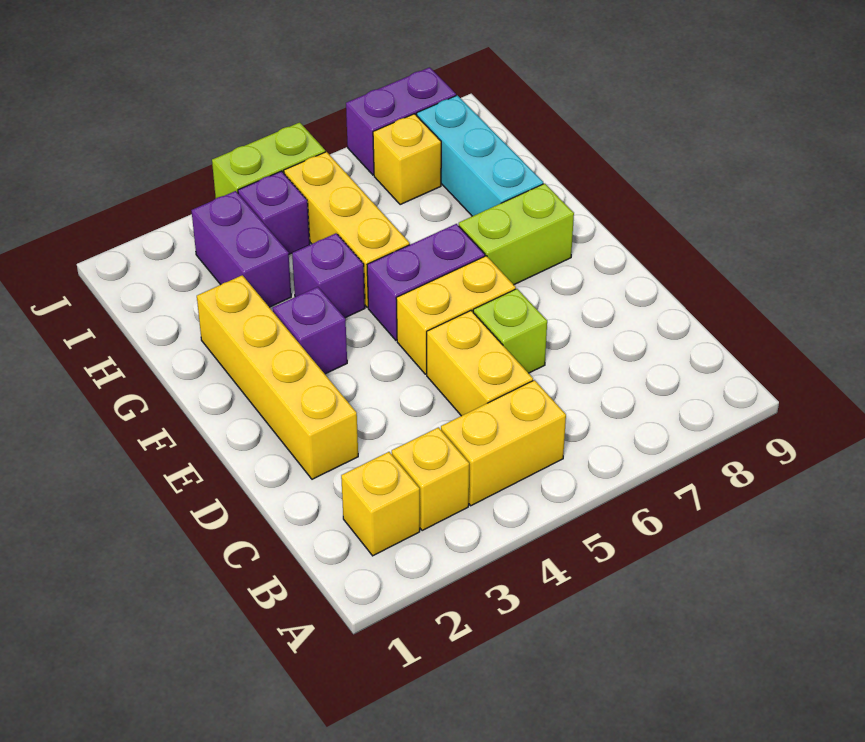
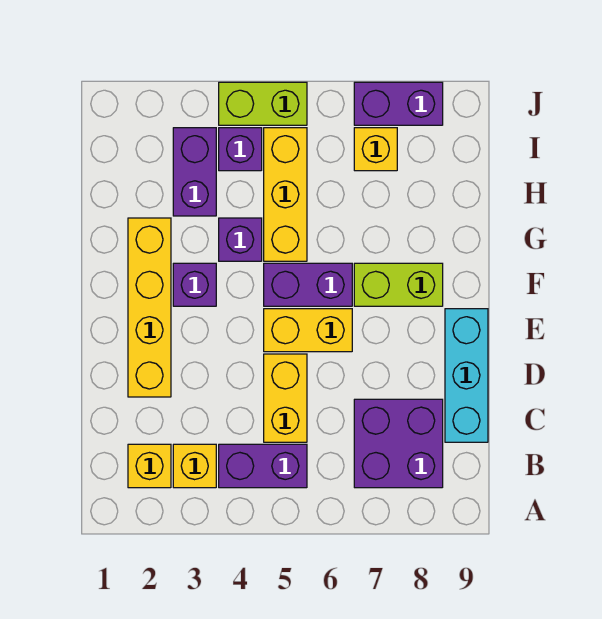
yellow brick B4:B5 level 1 -> purple brick B4:B5 level 1
none -> purple brick B7:C8 level 1
lime brick D6 level 1 -> none
cyan brick G8:I8 level 1 -> cyan brick C9:E9 level 1

